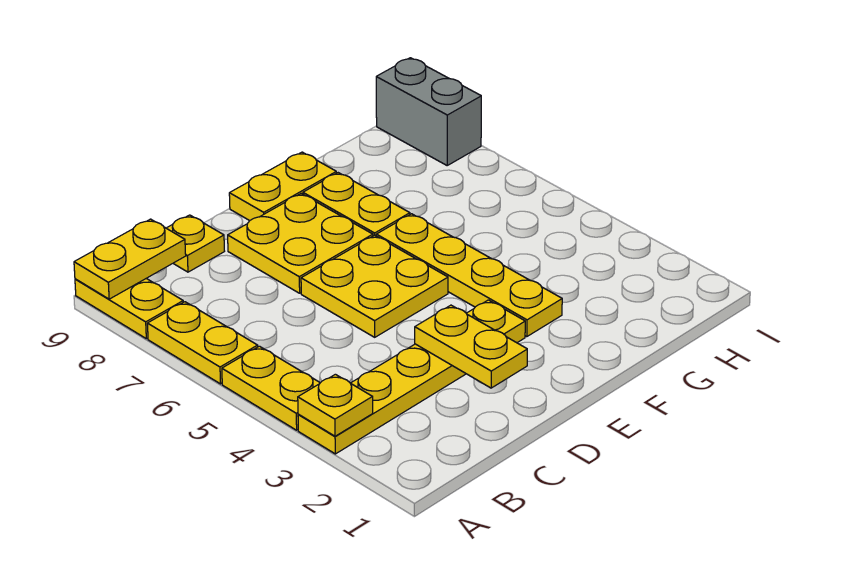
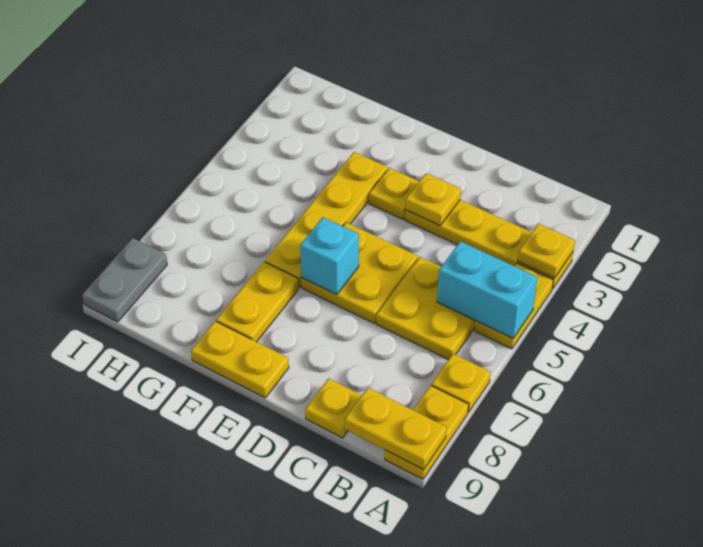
none -> cyan brick A5:B5 level 2
yellow plate A6:A7 level 1 -> yellow plate A7 level 1
yellow plate D2:D3 level 2 -> yellow plate D3 level 2
yellow plate D7:E8 level 1 -> yellow plate B5:C6 level 1
none -> cyan brick E6 level 2
grey brick I8:I9 level 1 -> grey plate I8:I9 level 1

